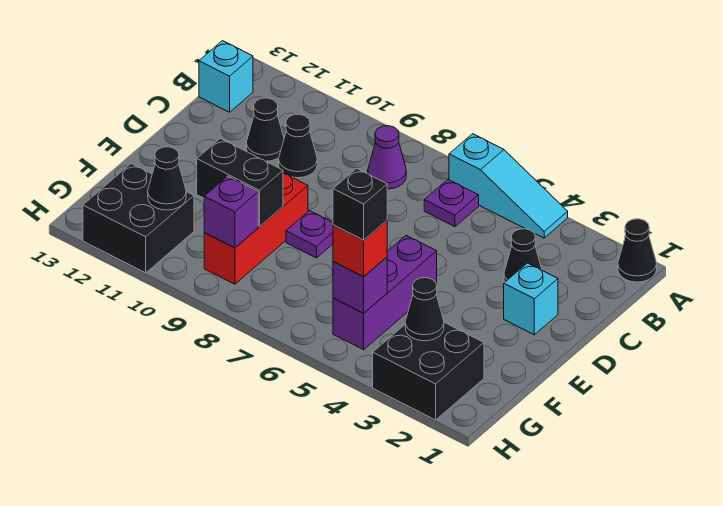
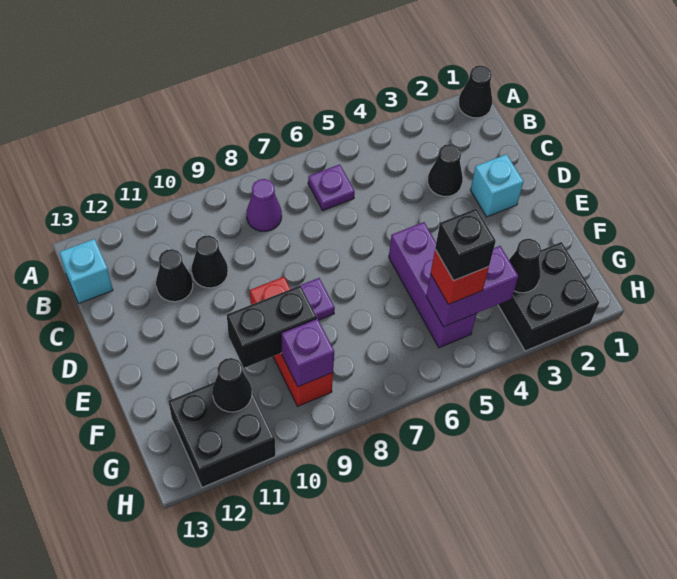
cyan slope A4:A6 level 1 top 6 -> none
purple brick G5 level 2 -> purple brick G4:G5 level 2

